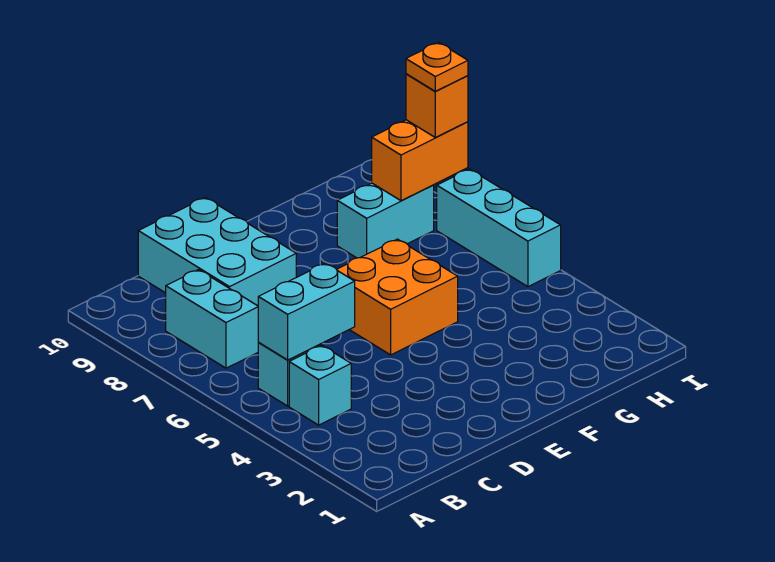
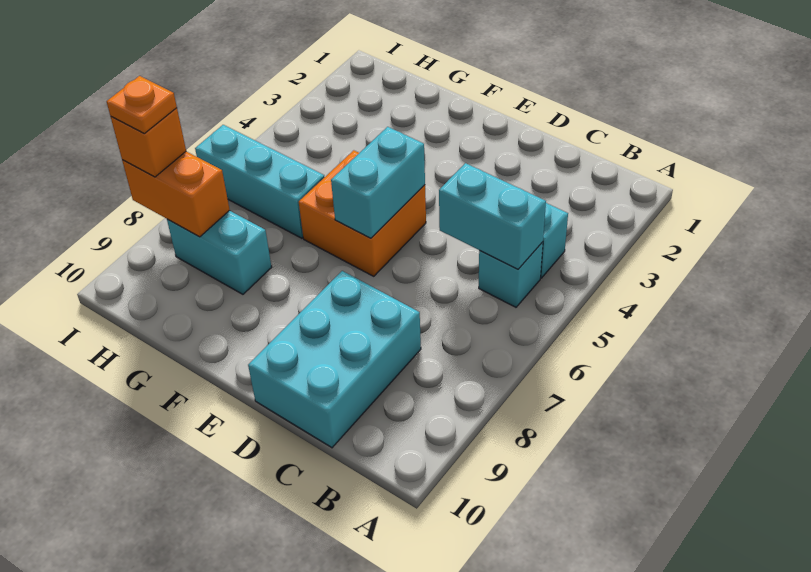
cyan brick B7:B8 level 1 -> cyan brick E5:E6 level 2
cyan brick I5:I7 level 1 -> cyan brick G6:I6 level 1

